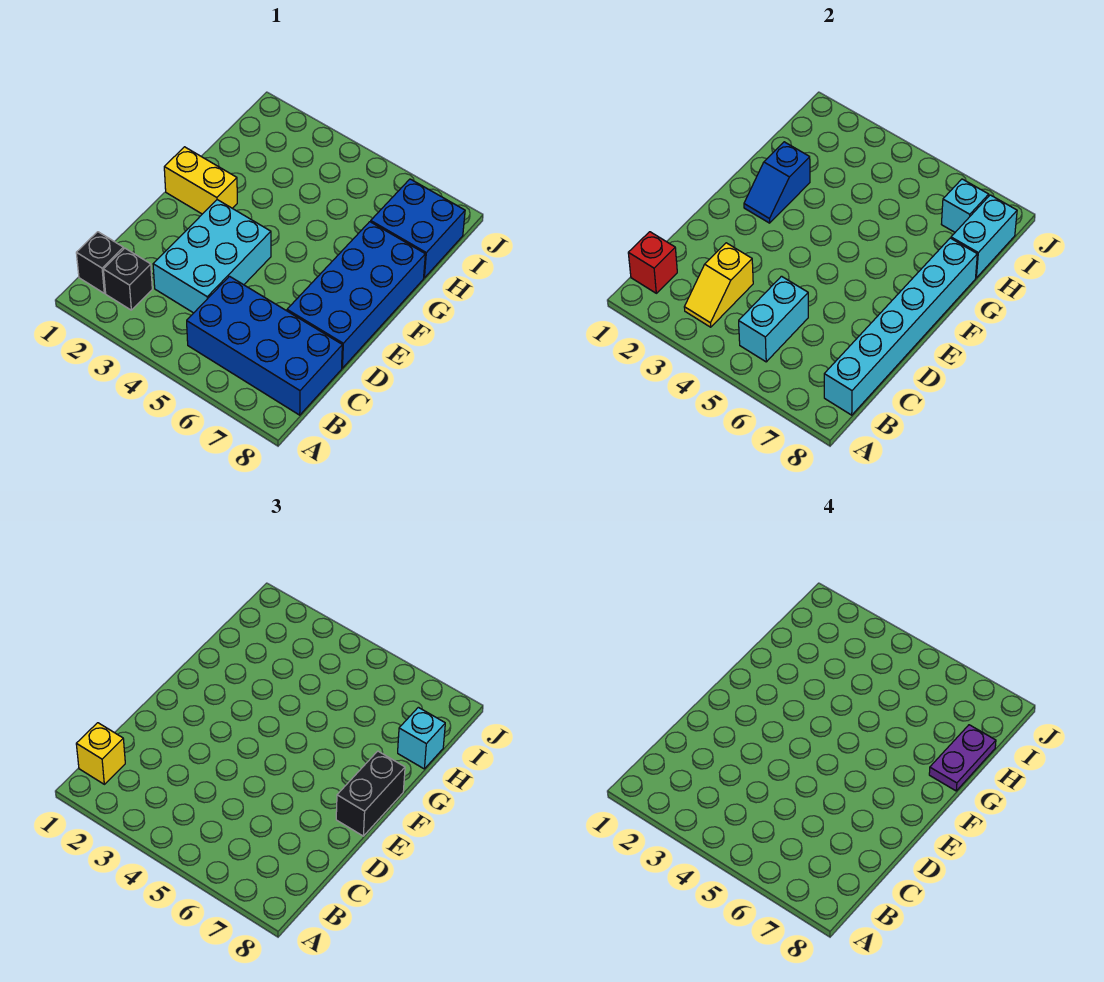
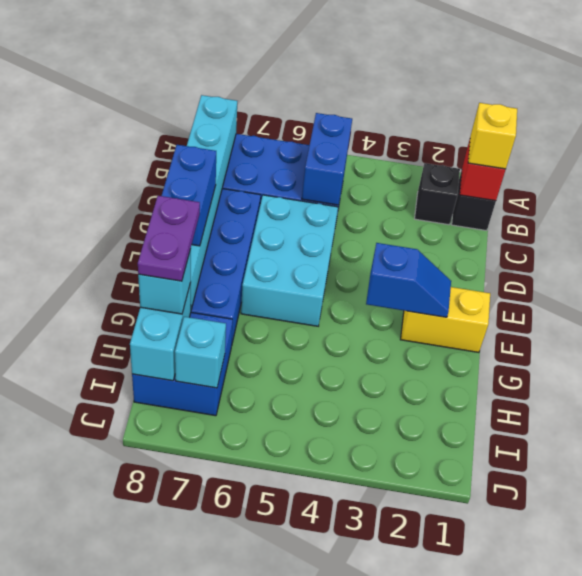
yellow slope B3:C3 level 2 top C -> none
cyan brick B5:C5 level 2 -> blue brick B5:C5 level 2
cyan brick C3:E4 level 1 -> cyan brick D5:F6 level 1
black brick E8:F8 level 3 -> blue brick E8:F8 level 3
blue slope F2:G2 level 2 top G -> blue slope F2:F3 level 2 top 3

